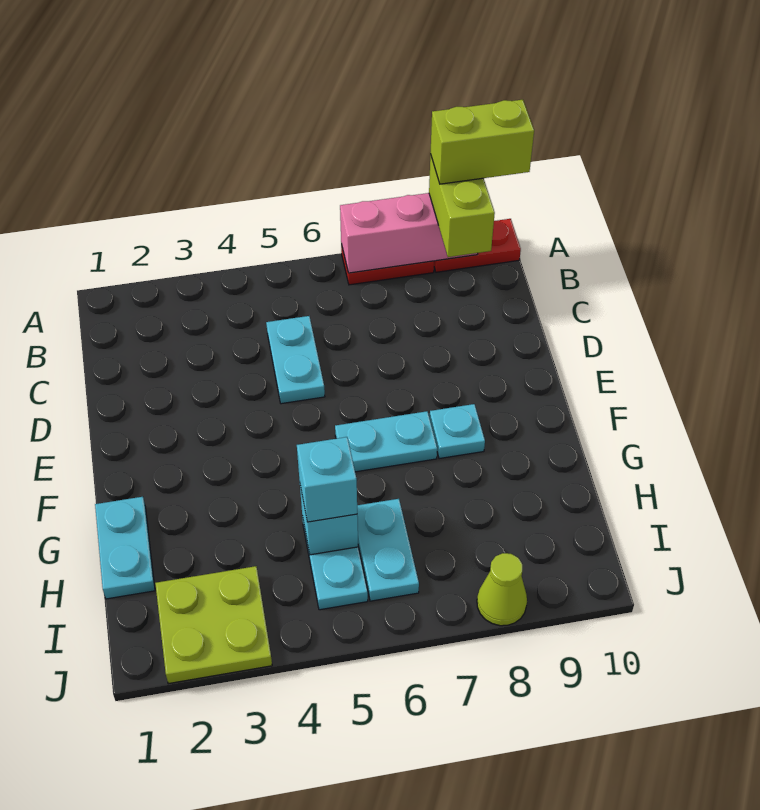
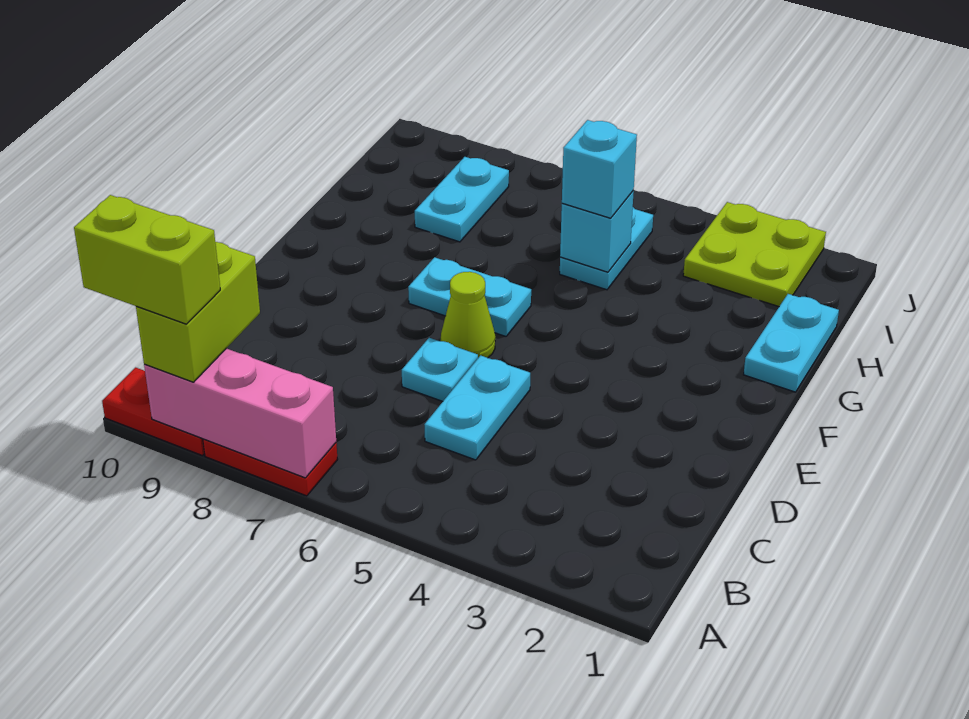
cyan plate F8 level 1 -> cyan plate D6 level 1
cyan plate H6:I6 level 1 -> cyan plate H8:I8 level 1
lime cone J8 level 1 -> lime cone E6 level 1

